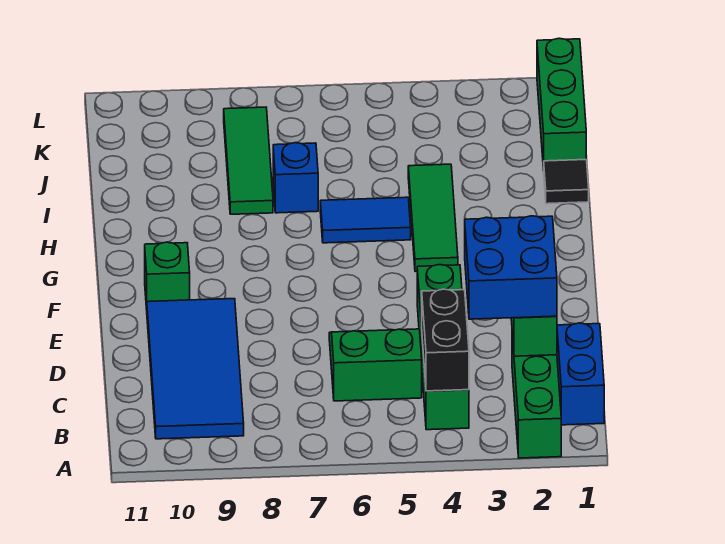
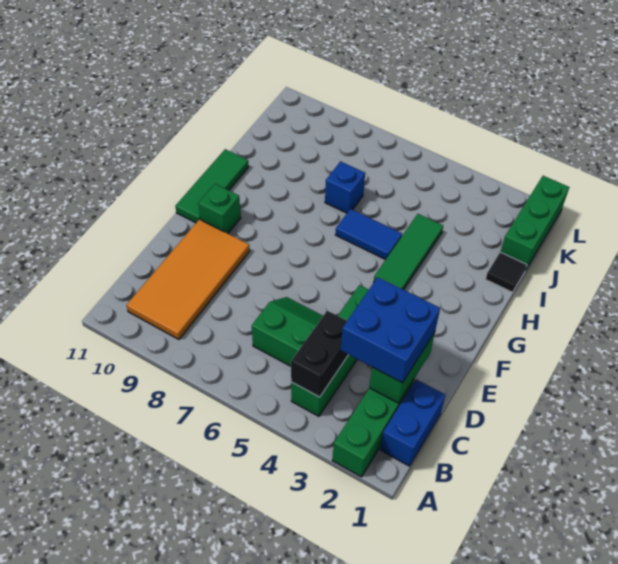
blue tile B9:E10 level 1 -> orange tile B9:E10 level 1
green tile I8:K8 level 1 -> green tile F11:H11 level 1

